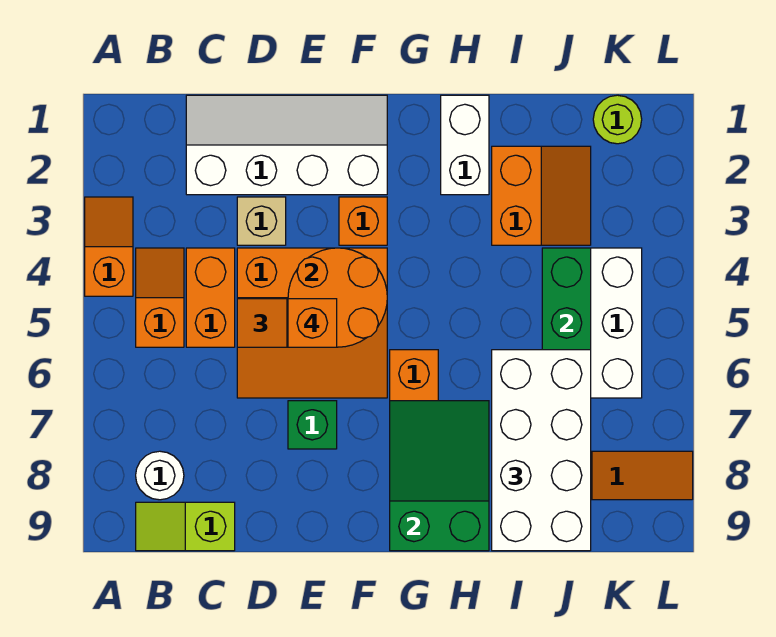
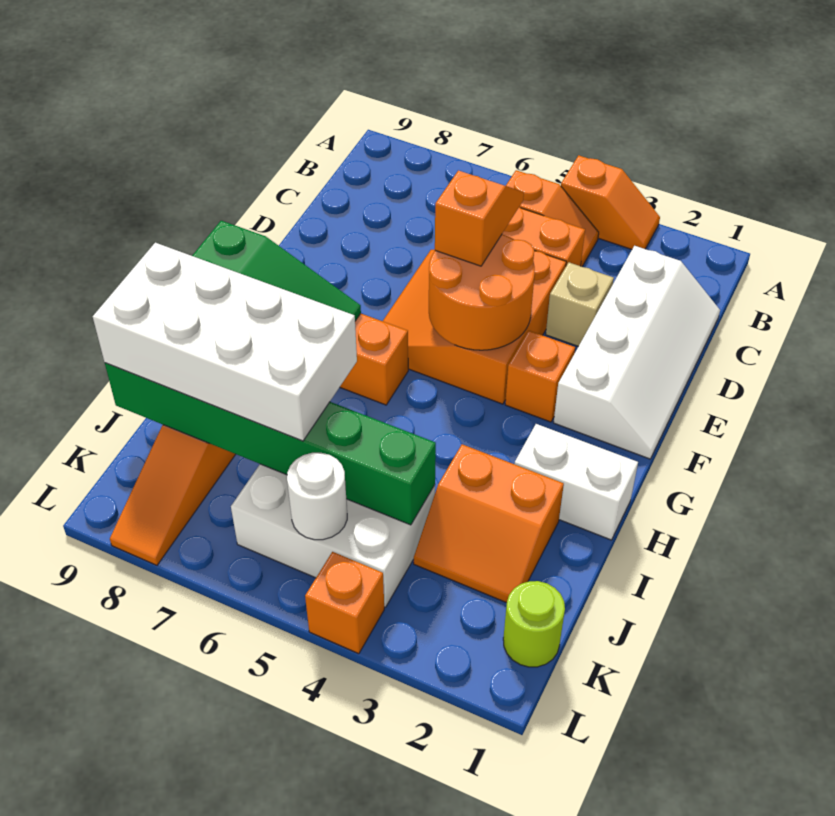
white round brick B8 level 1 -> white round brick K5 level 2
lime slope B9:C9 level 1 top C -> none
orange brick E5 level 4 -> orange brick L4 level 1
green brick E7 level 1 -> none

